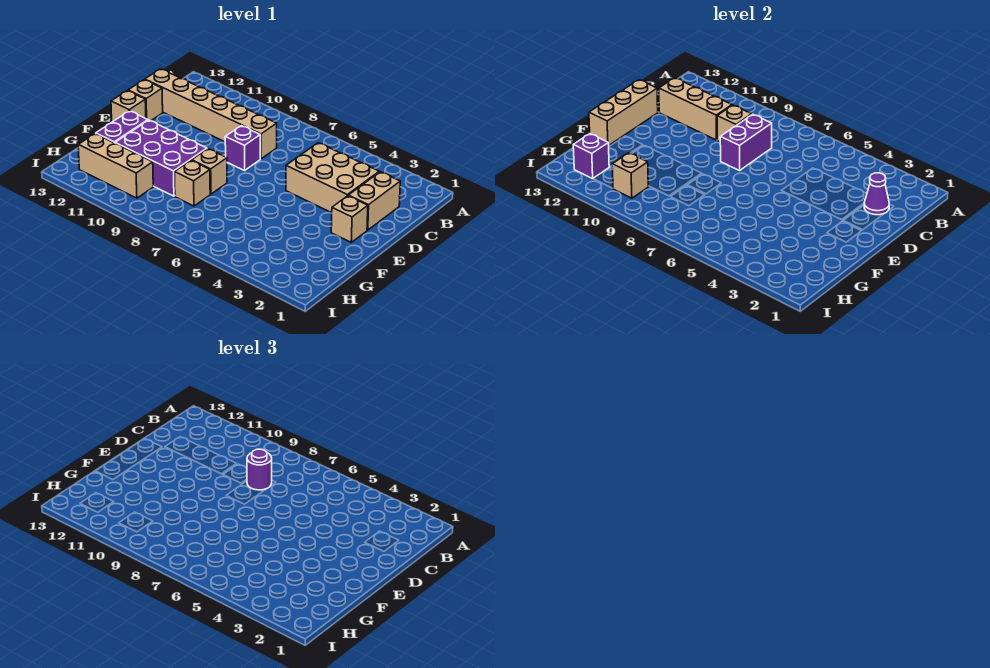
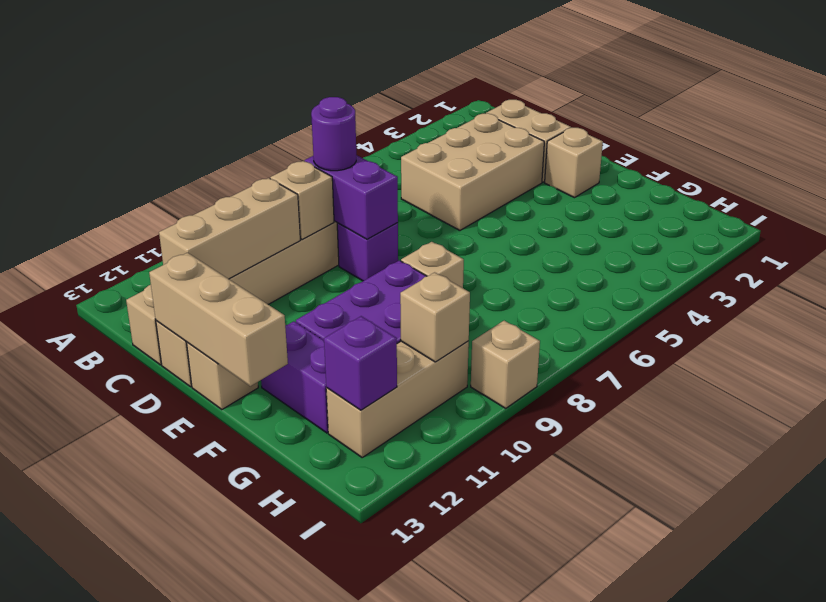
purple cone C2 level 2 -> none
tan brick G8 level 1 -> tan brick I9 level 1

